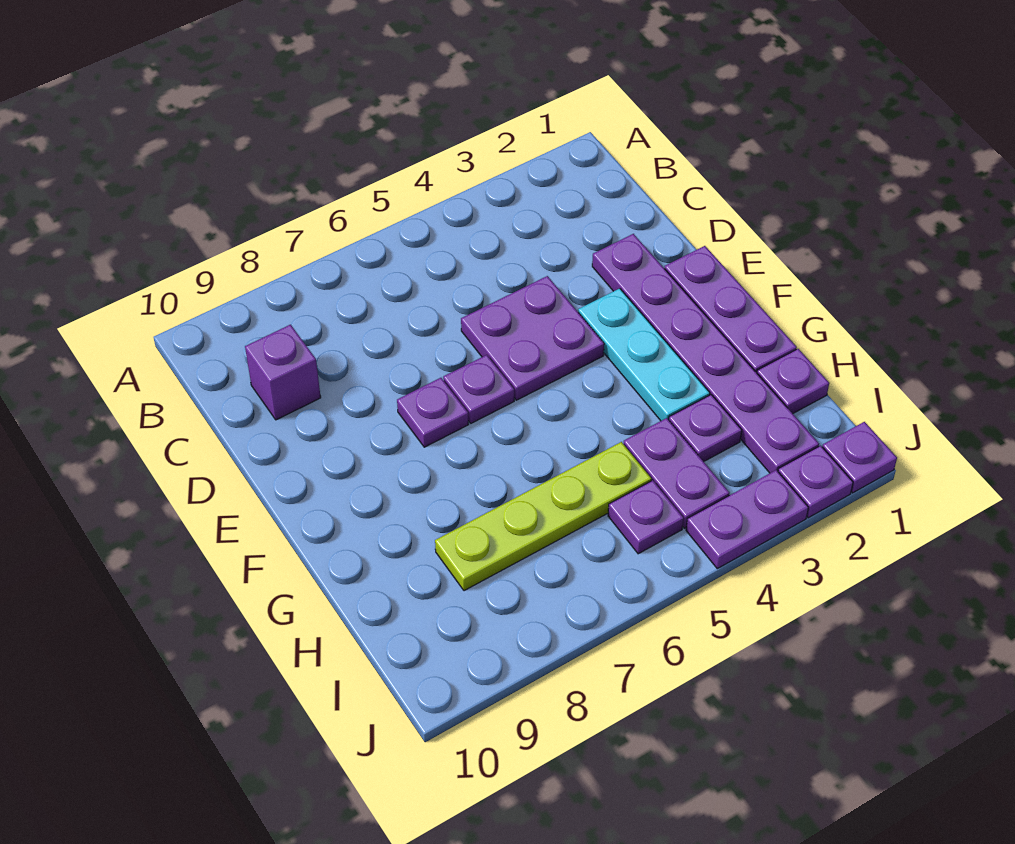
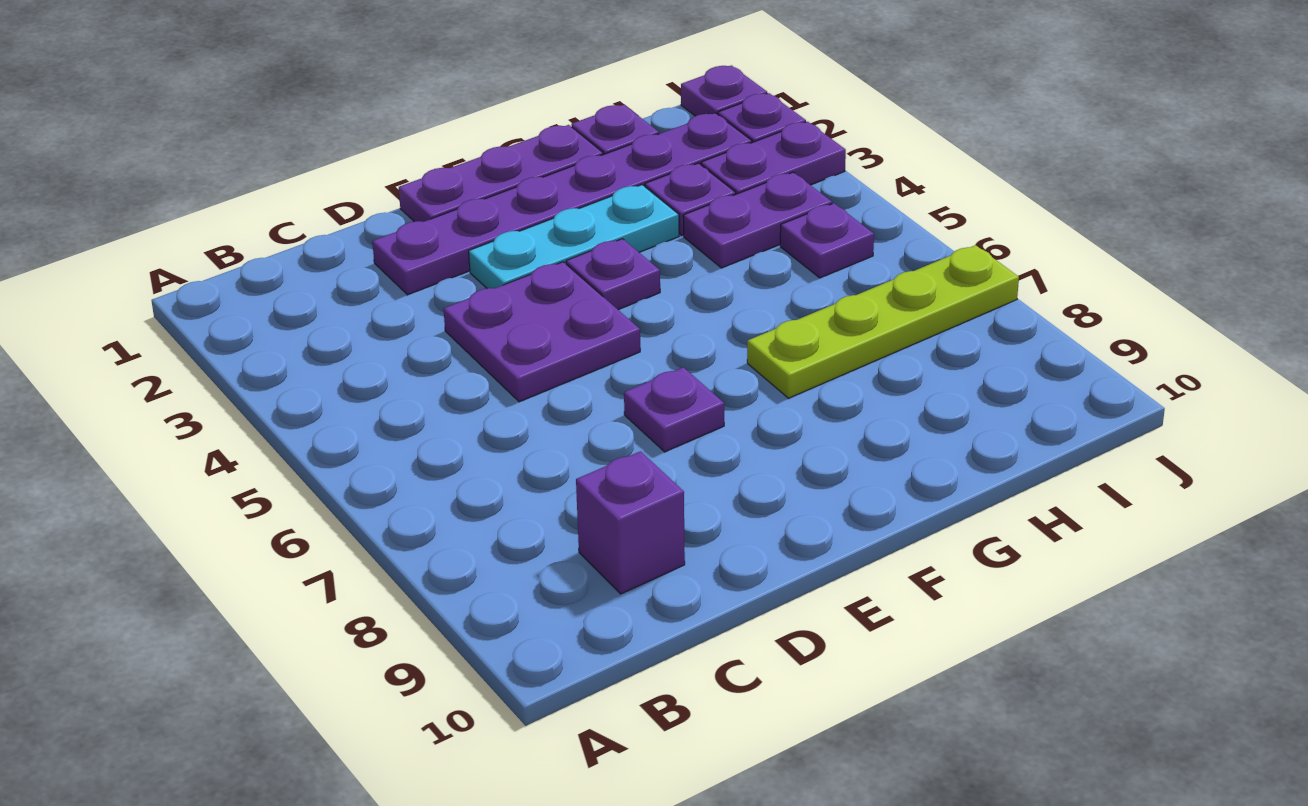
purple plate E6 level 1 -> purple plate F4 level 1
lime plate H5:H8 level 1 -> lime plate G7:J7 level 1
purple plate J3:J4 level 1 -> purple plate I3:J3 level 1

